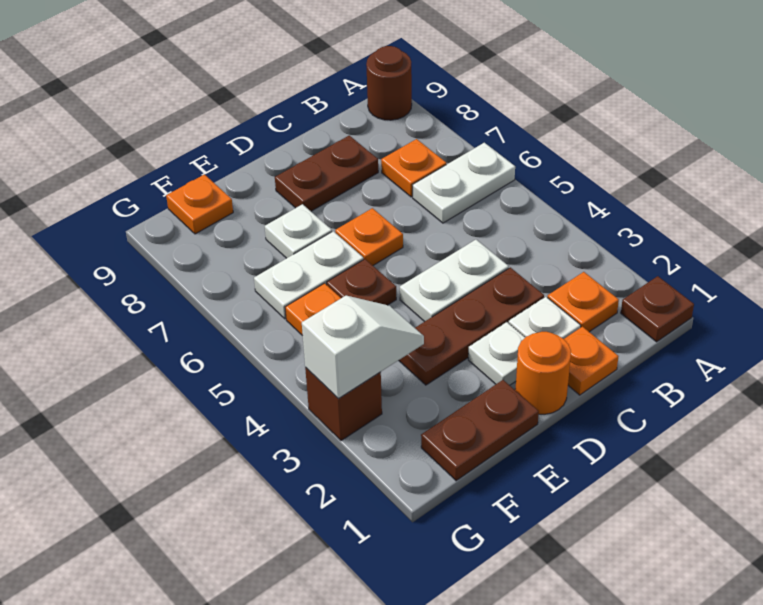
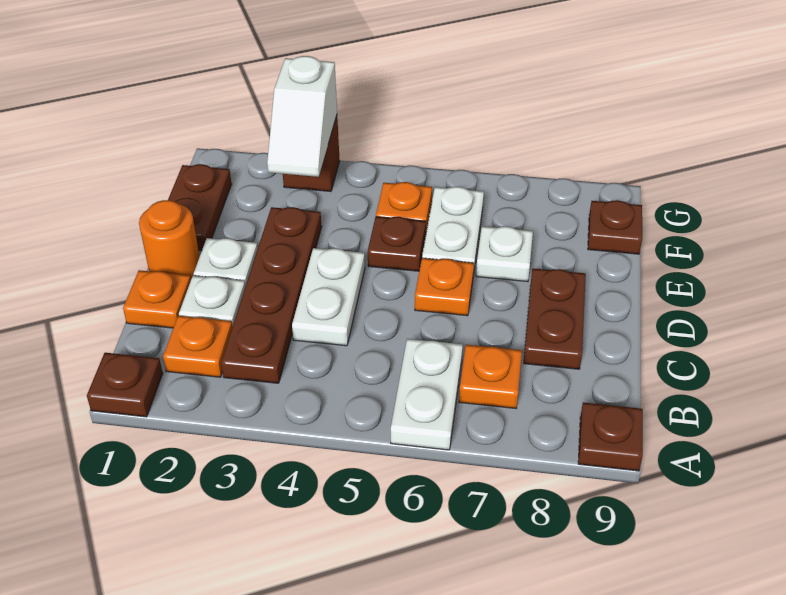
brown round brick A9 level 1 -> brown plate A9 level 1
brown plate C3:E3 level 1 -> brown plate B3:E3 level 1
orange plate F9 level 1 -> brown plate F9 level 1

